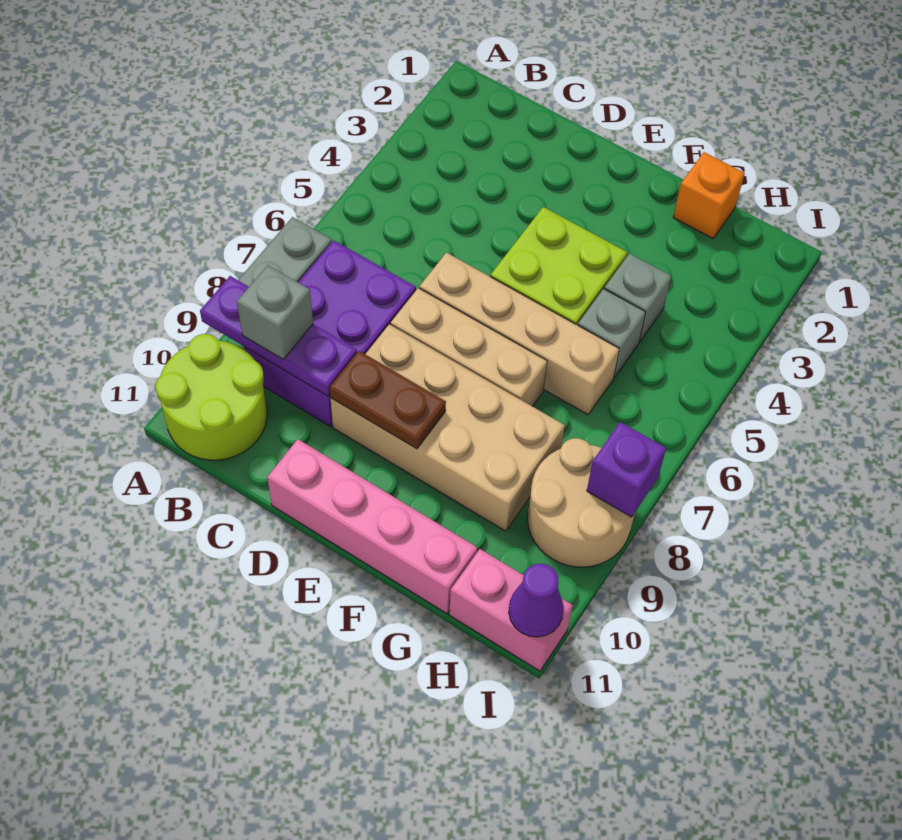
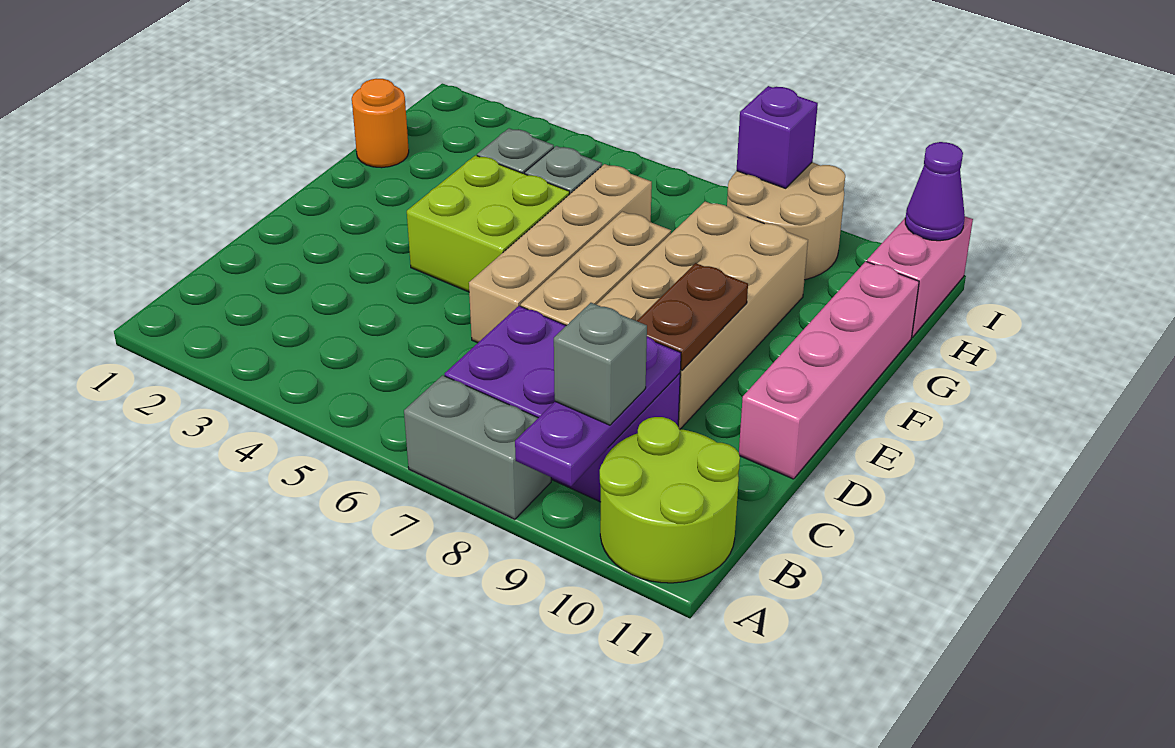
orange brick G1 level 1 -> orange round brick G1 level 1

